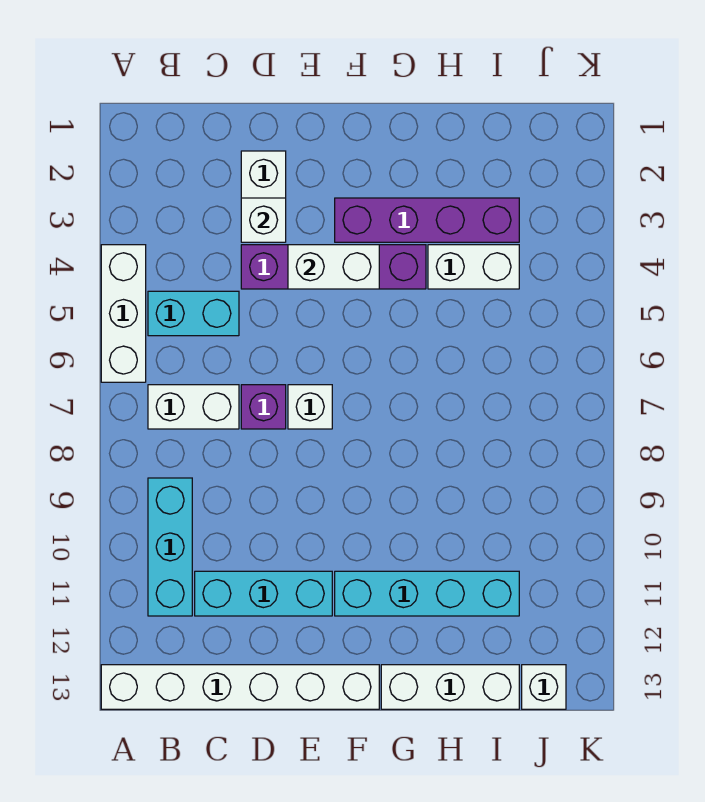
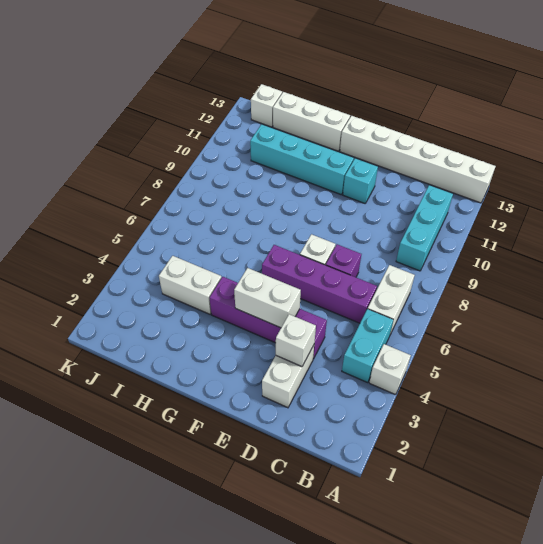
white brick A4:A6 level 1 -> white brick A4 level 1
cyan brick B5:C5 level 1 -> cyan brick B4:B5 level 1
white brick B7:C7 level 1 -> white brick B6:B7 level 1
cyan brick C11:E11 level 1 -> cyan brick E11 level 1
purple brick F3:I3 level 1 -> purple brick C6:F6 level 1

